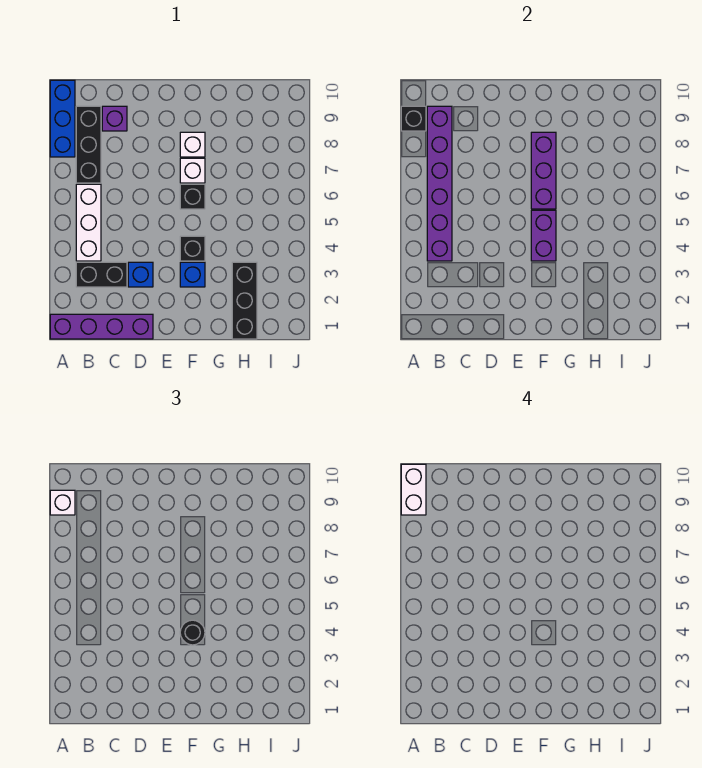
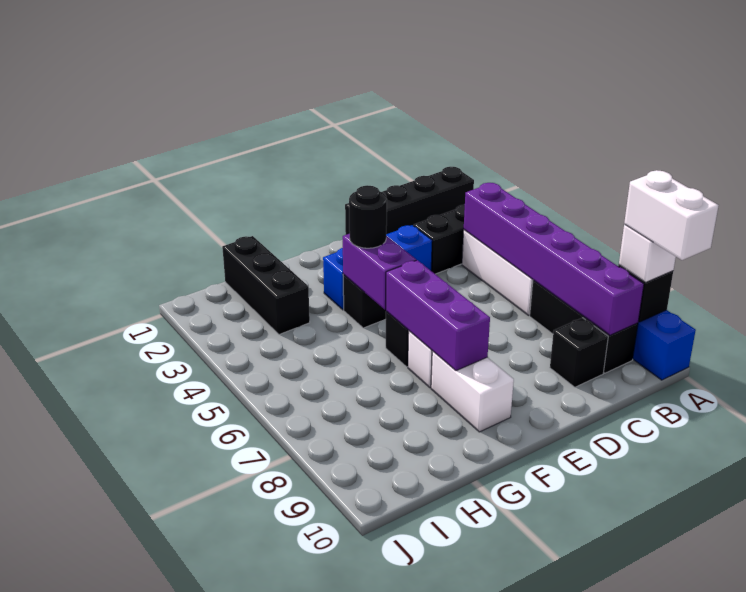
purple brick A1:D1 level 1 -> black brick A1:D1 level 1
purple brick C9 level 1 -> black brick C9 level 1
white brick F8 level 1 -> white brick F8:F9 level 1

